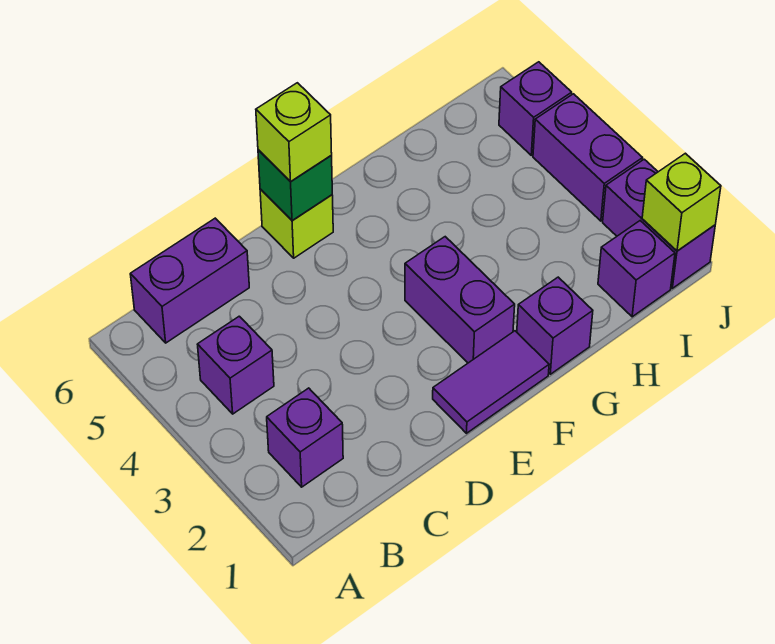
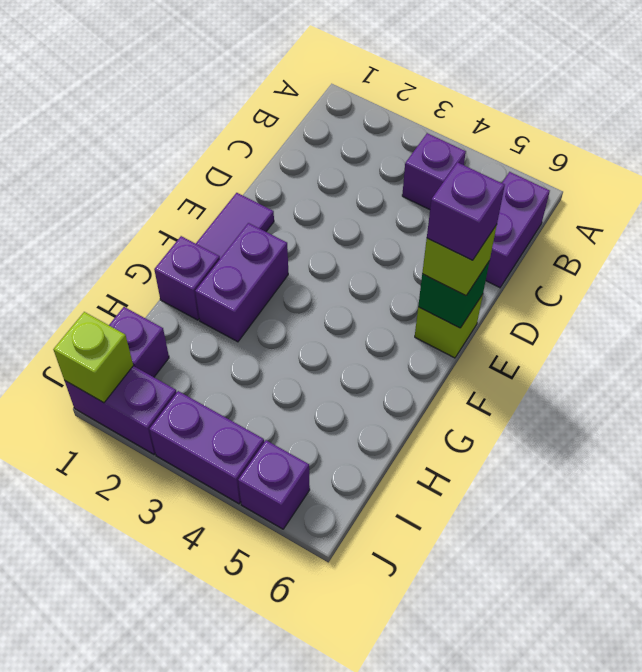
purple brick B2 level 1 -> purple brick E6 level 4
purple brick F2:F3 level 1 -> purple brick F2:G2 level 1

